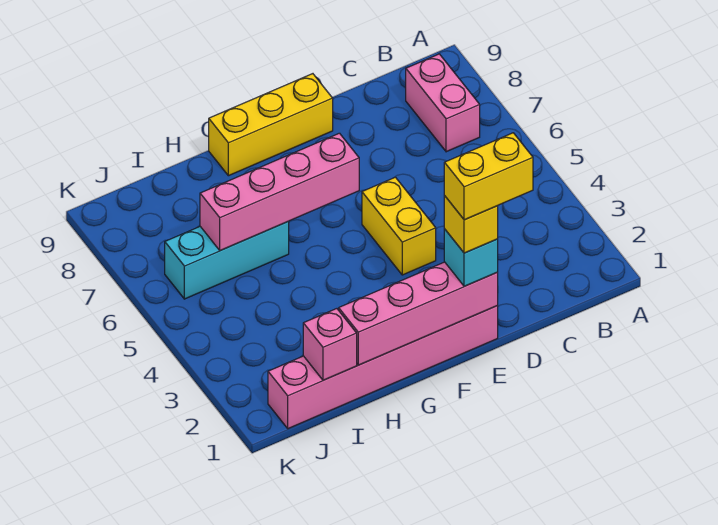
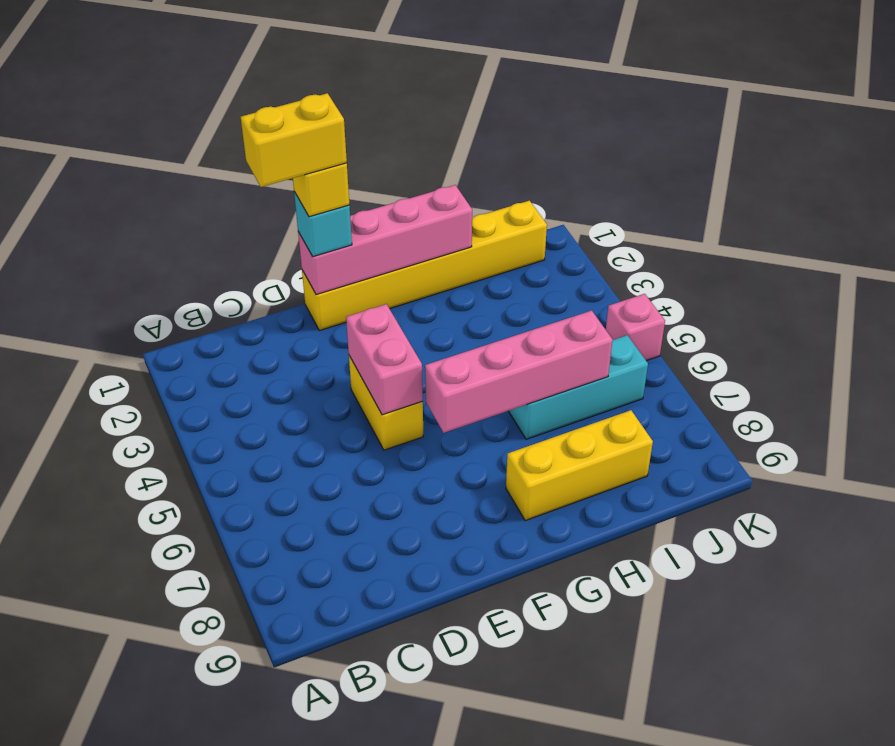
pink brick B7:B8 level 1 -> pink brick E4:E5 level 2
pink brick E1:J1 level 1 -> yellow brick E1:J1 level 1
yellow brick E9:G9 level 1 -> yellow brick G8:I8 level 1
pink brick I1 level 2 -> pink brick K5 level 1

